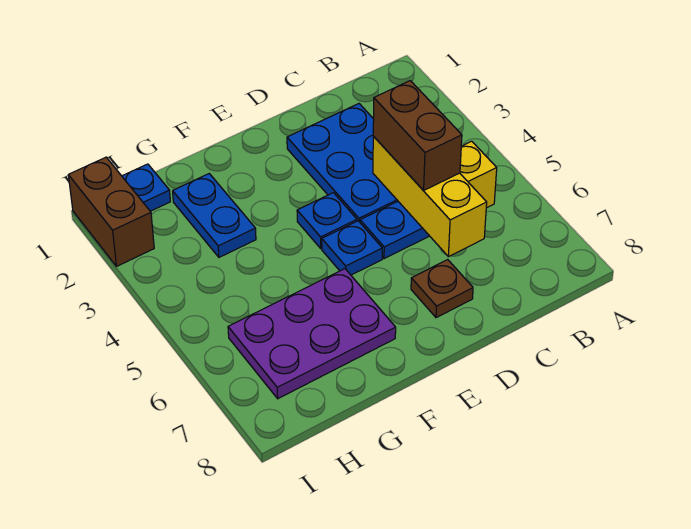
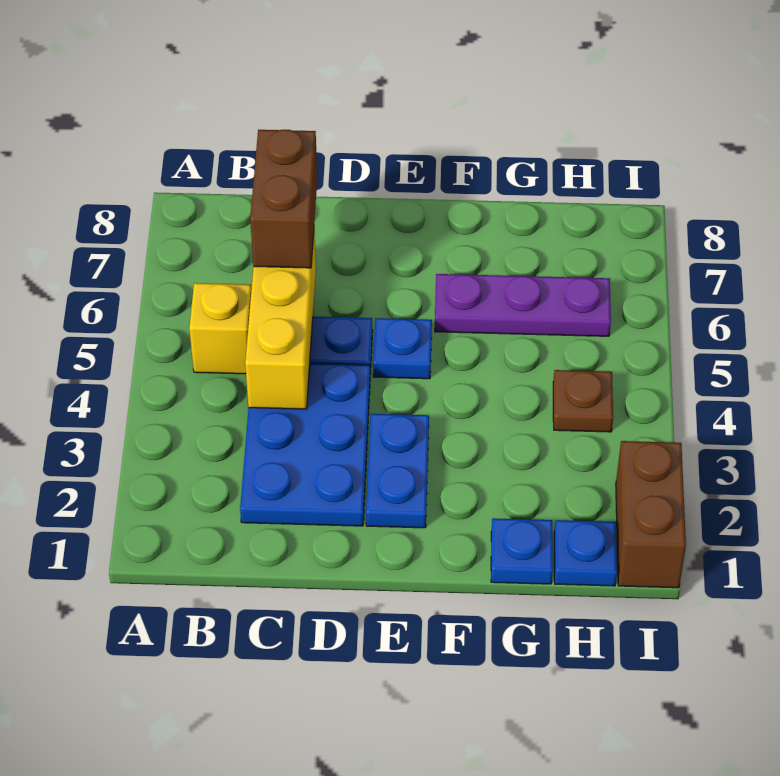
brown brick C4:C5 level 3 -> brown brick C6:C7 level 3
brown plate D7 level 1 -> brown plate H4 level 1
blue plate E4 level 1 -> blue plate G1 level 1
purple plate F6:H7 level 1 -> purple plate F6:H6 level 1
blue plate G2:G3 level 1 -> blue plate E2:E3 level 1

